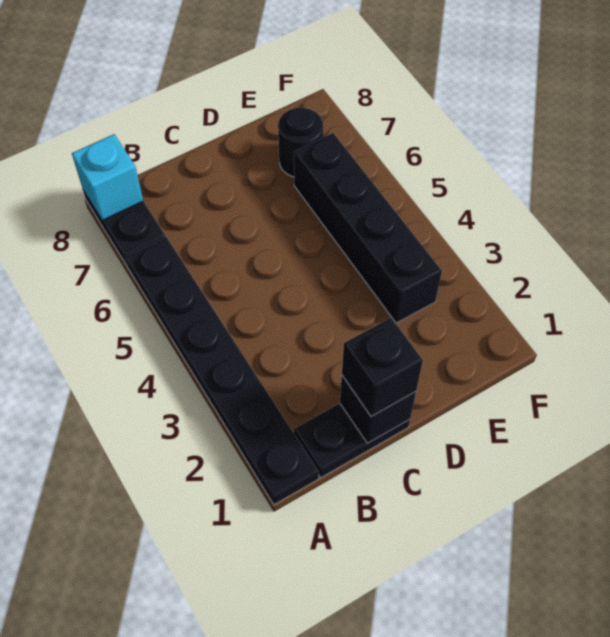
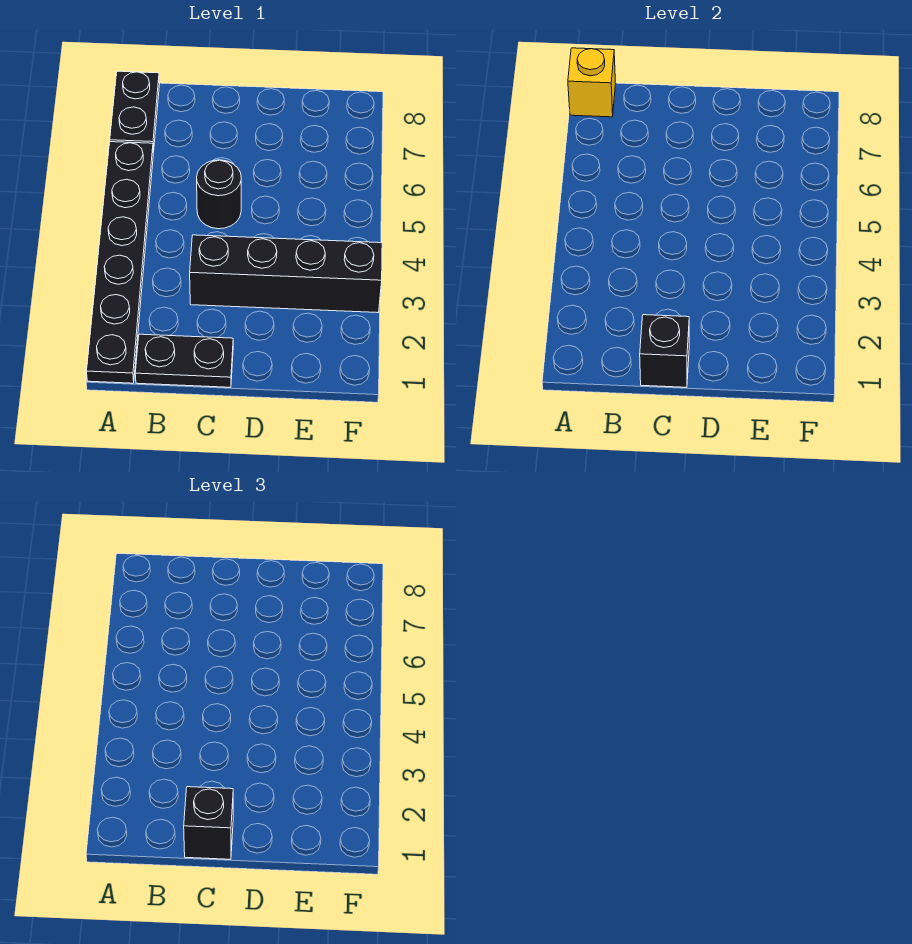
cyan brick A8 level 2 -> yellow brick A8 level 2
black brick E3:E6 level 1 -> black brick C3:F3 level 1
black round brick E7 level 1 -> black round brick C5 level 1

